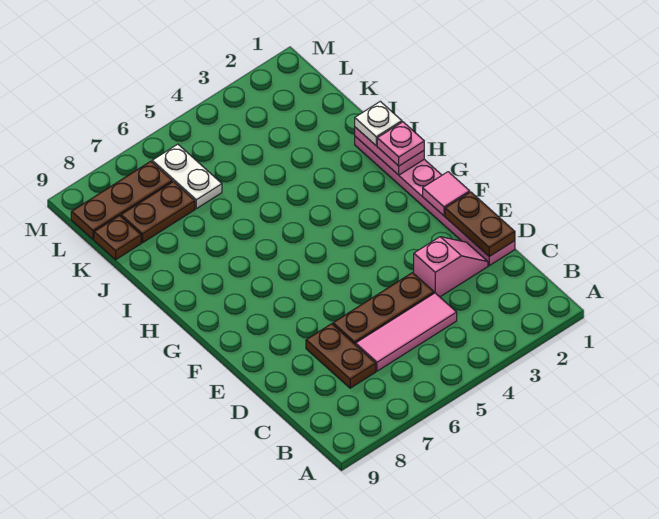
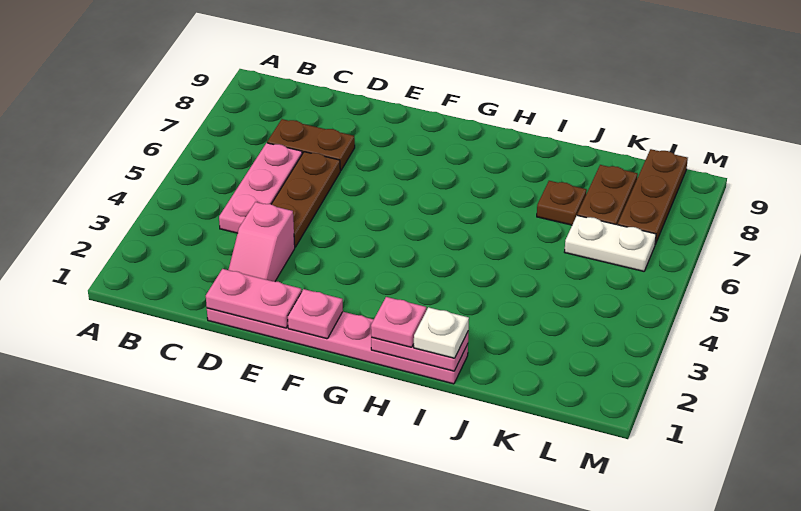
pink tile C4:C6 level 1 -> pink plate C4:C6 level 1
brown plate D1:E1 level 2 -> pink plate D1:E1 level 2
pink tile F1 level 2 -> pink plate F1 level 2
brown plate K9 level 1 -> brown plate J7 level 1

